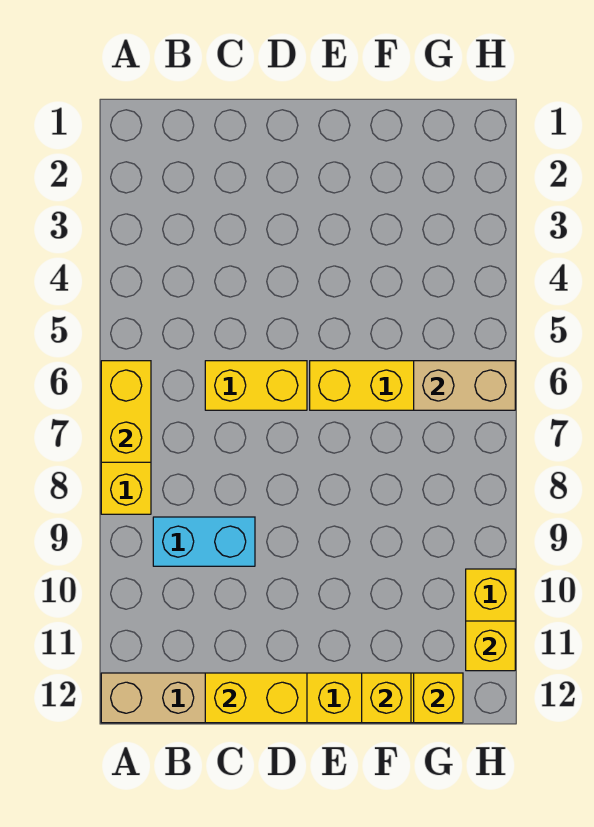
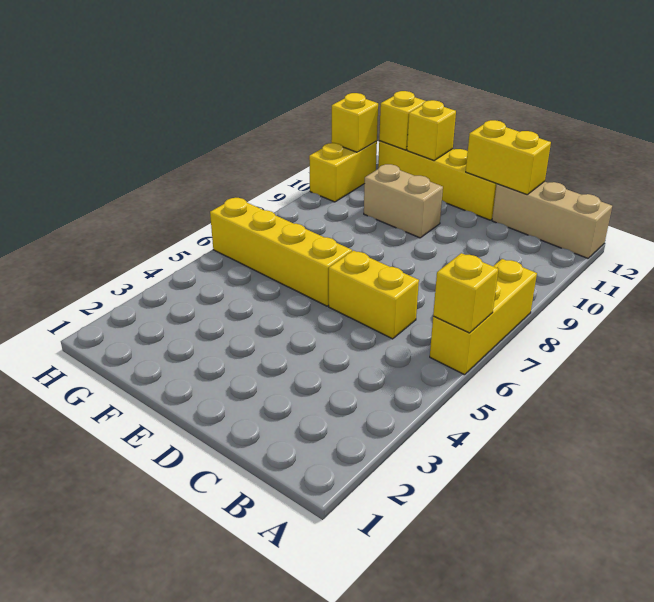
yellow brick A6:A7 level 2 -> yellow brick A6 level 2
cyan brick B9:C9 level 1 -> none
tan brick G6:H6 level 2 -> tan brick E10:F10 level 1

